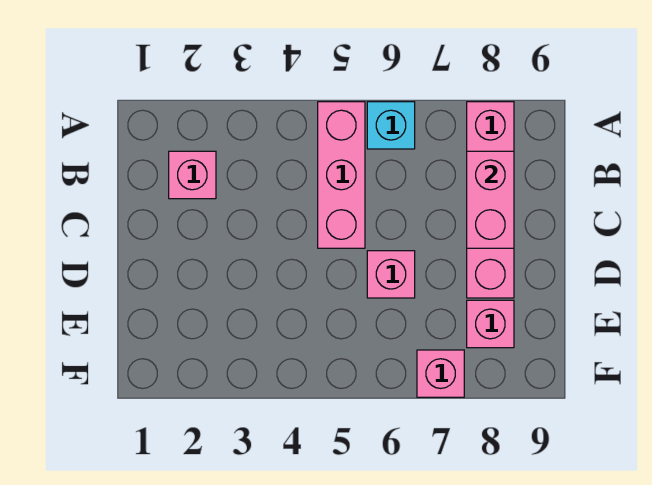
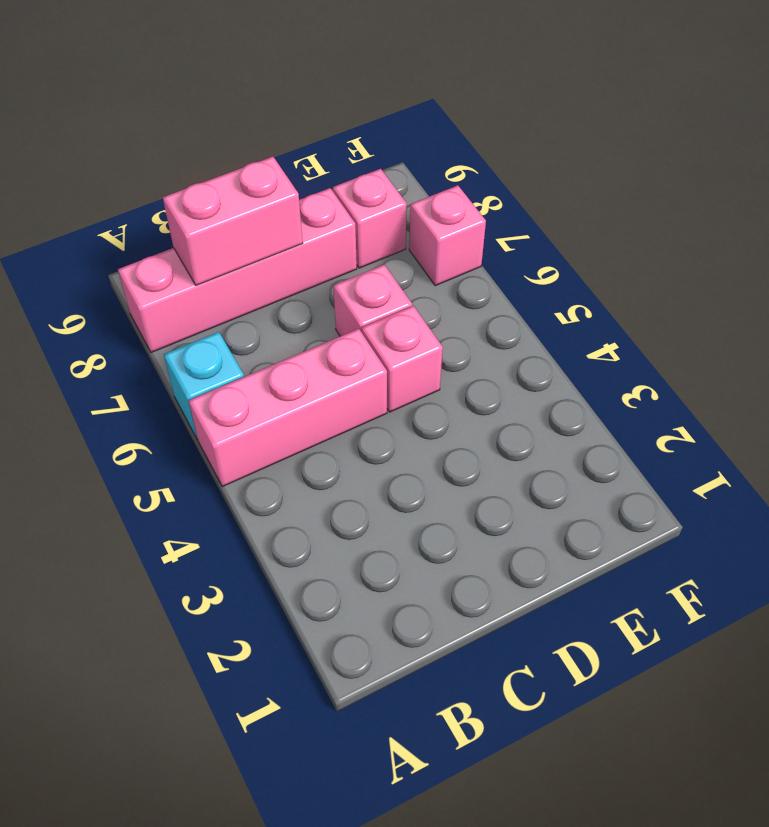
pink brick B2 level 1 -> pink brick D5 level 1

